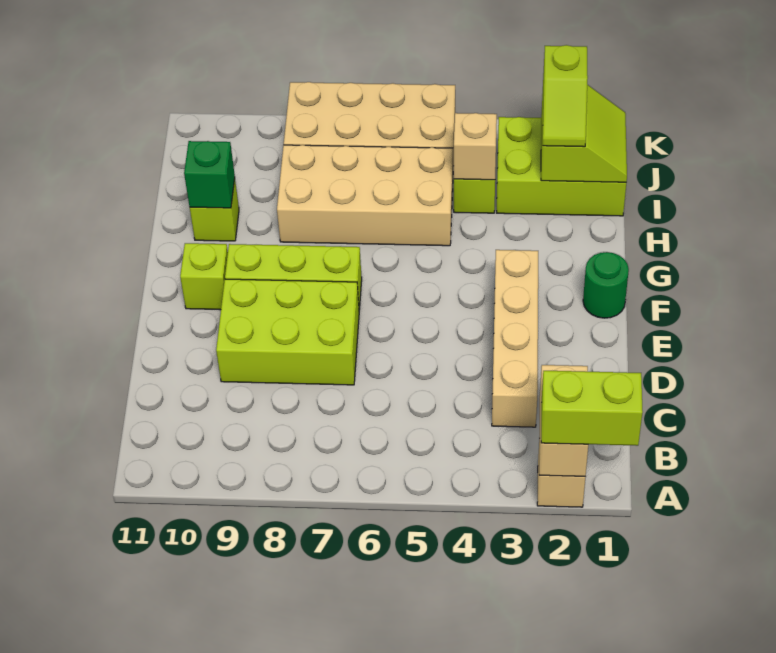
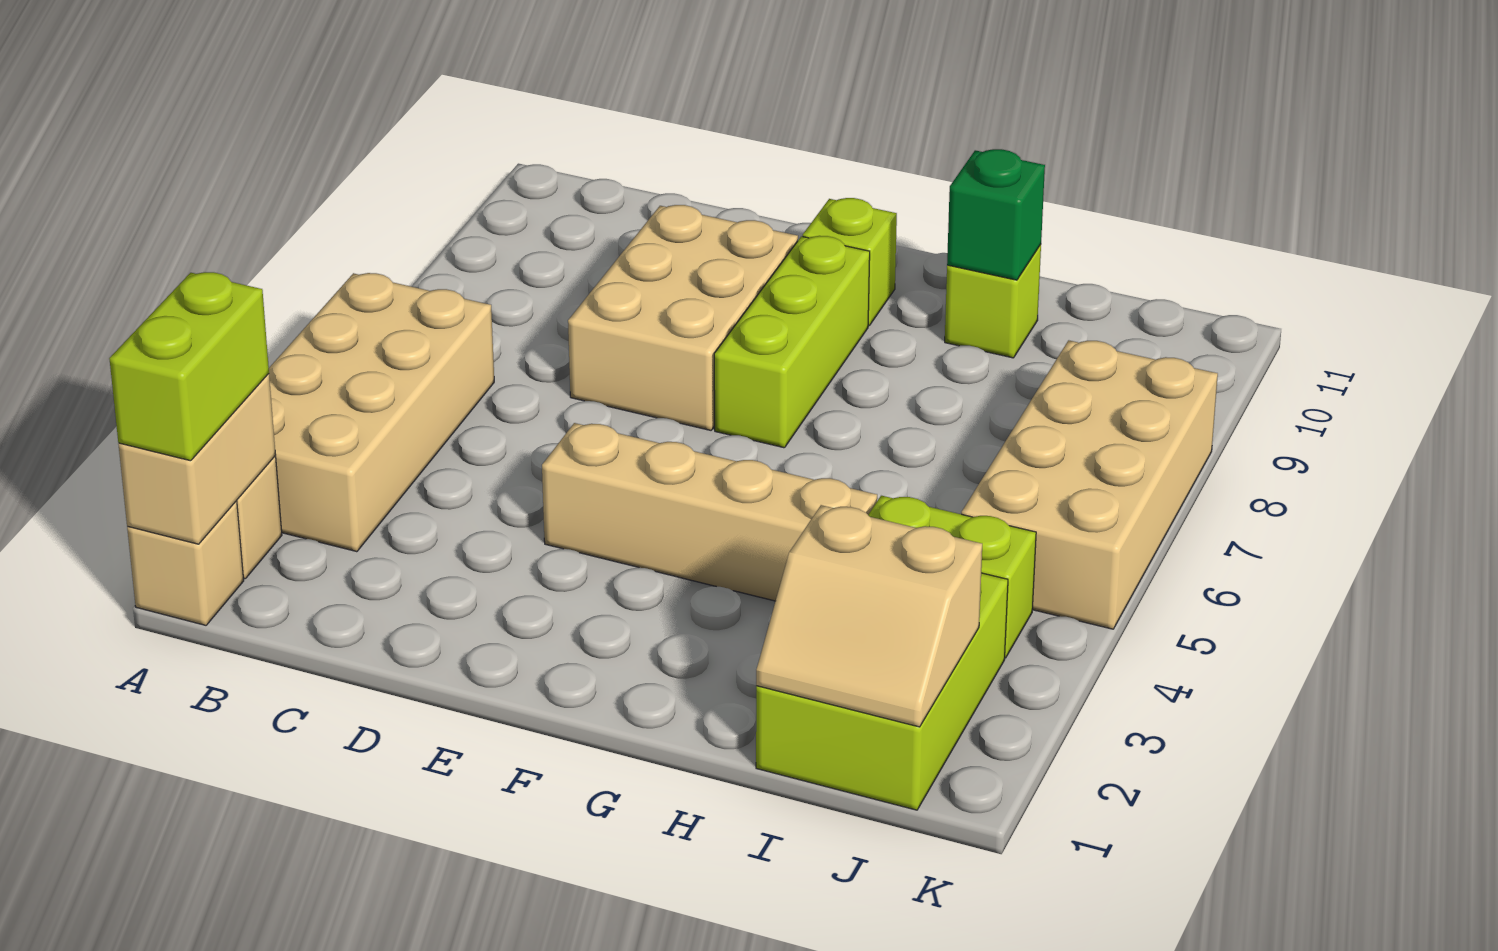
tan brick A2:B2 level 2 -> tan brick A1:A2 level 2
tan brick C3:F3 level 1 -> tan brick E4:H4 level 1
lime brick D7:E9 level 1 -> tan brick D7:E9 level 1
green round brick F1 level 1 -> none
tan brick H5:I8 level 1 -> tan brick A3:B6 level 1
lime slope I1:J2 level 2 top 2 -> tan slope I1:J2 level 2 top 2
lime slope I2:J2 level 3 top J -> none
tan brick I4 level 2 -> tan brick A1 level 1

